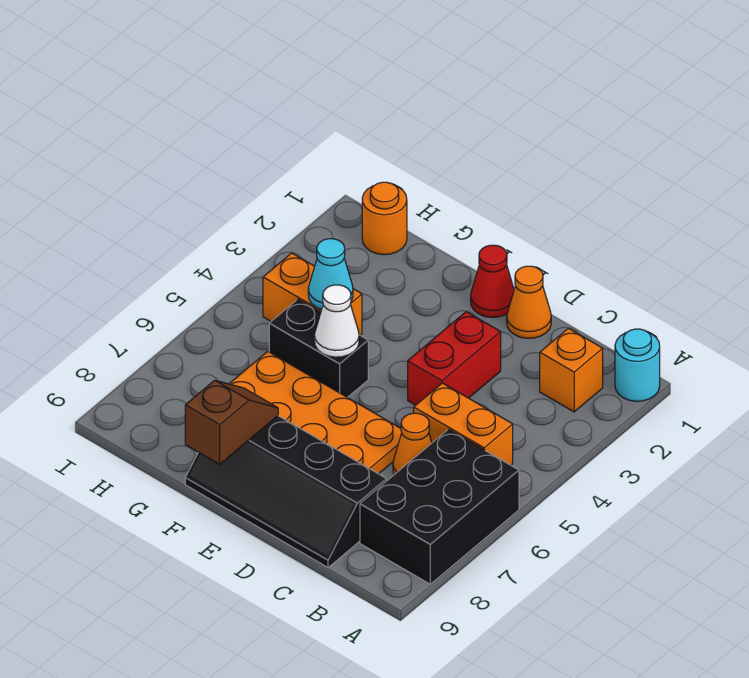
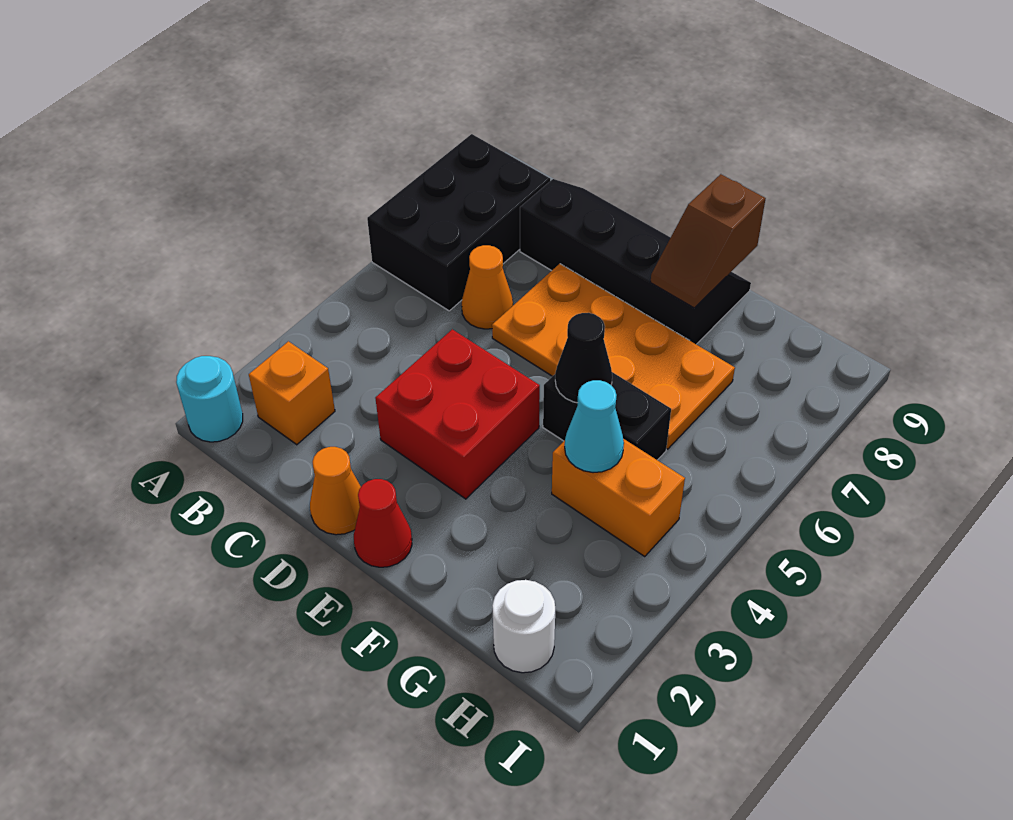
orange brick B5:C5 level 1 -> none
red brick D3:D4 level 1 -> red brick D3:E4 level 1
white cone F5 level 2 -> black cone F5 level 2
orange round brick H1 level 1 -> white round brick H1 level 1

